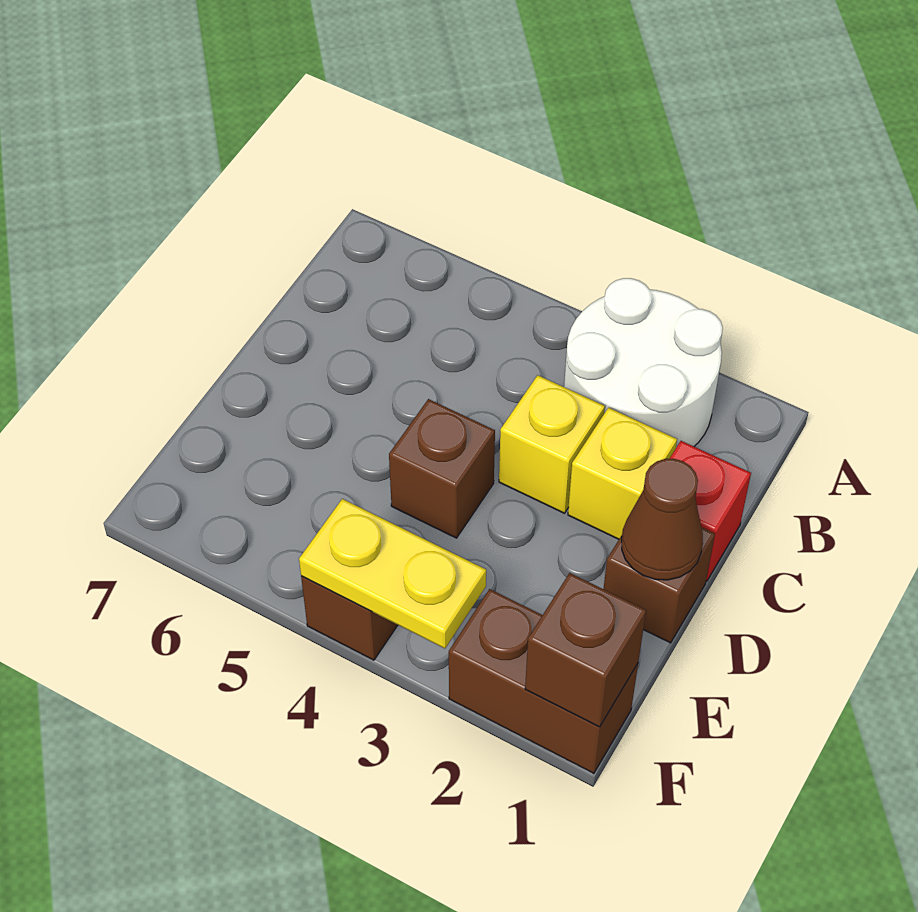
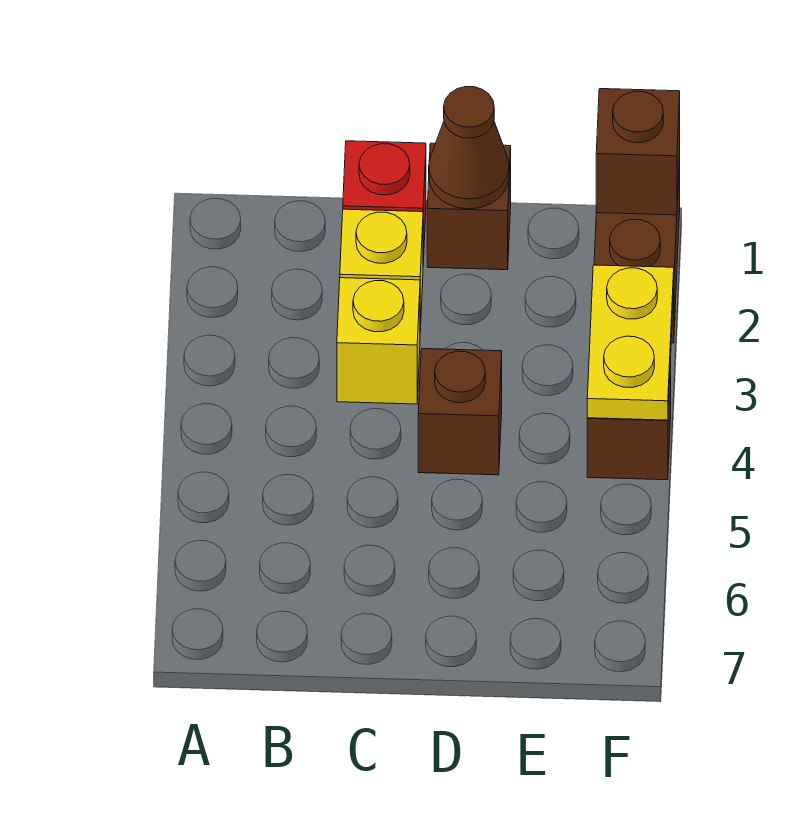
white round brick A2:B3 level 1 -> none

